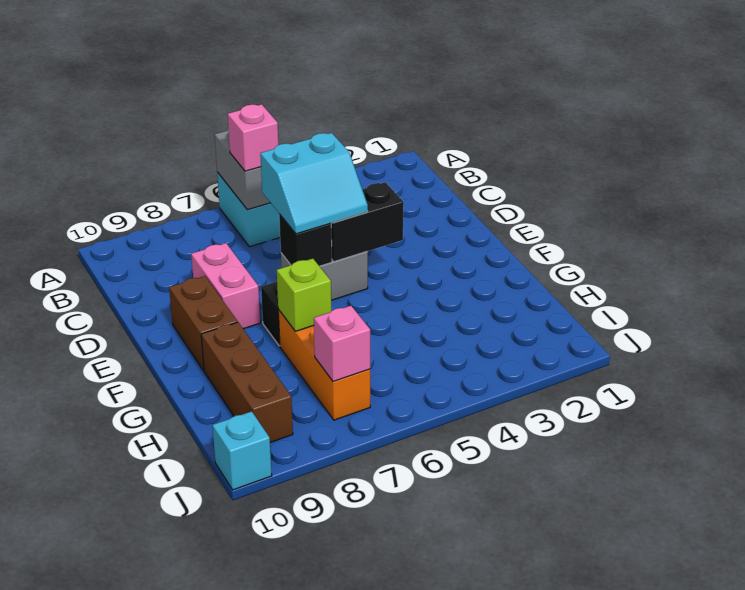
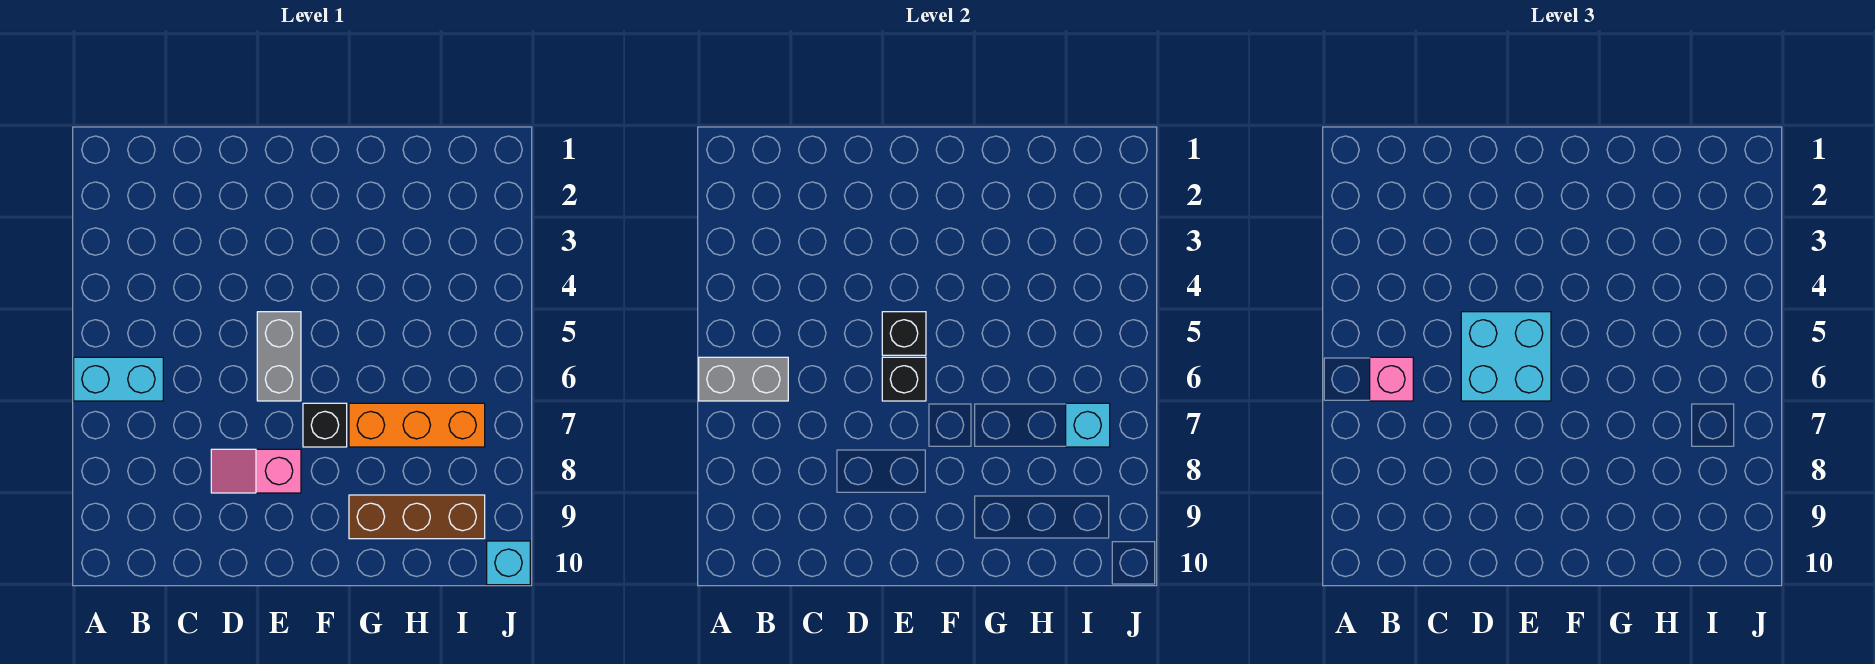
cyan slope D5:E6 level 3 top D -> cyan brick D5:E6 level 3
pink brick D8:E8 level 1 -> pink slope D8:E8 level 1 top E
black brick E4:E5 level 2 -> black brick E5 level 2
brown brick E9:F9 level 1 -> none
lime brick G7 level 2 -> none
pink brick I7 level 2 -> cyan brick I7 level 2

